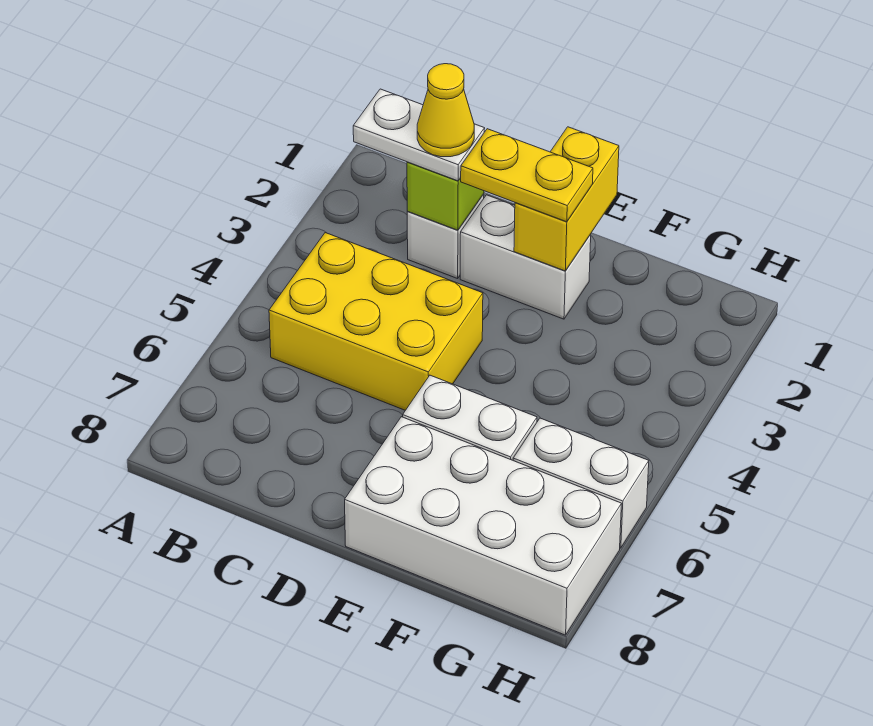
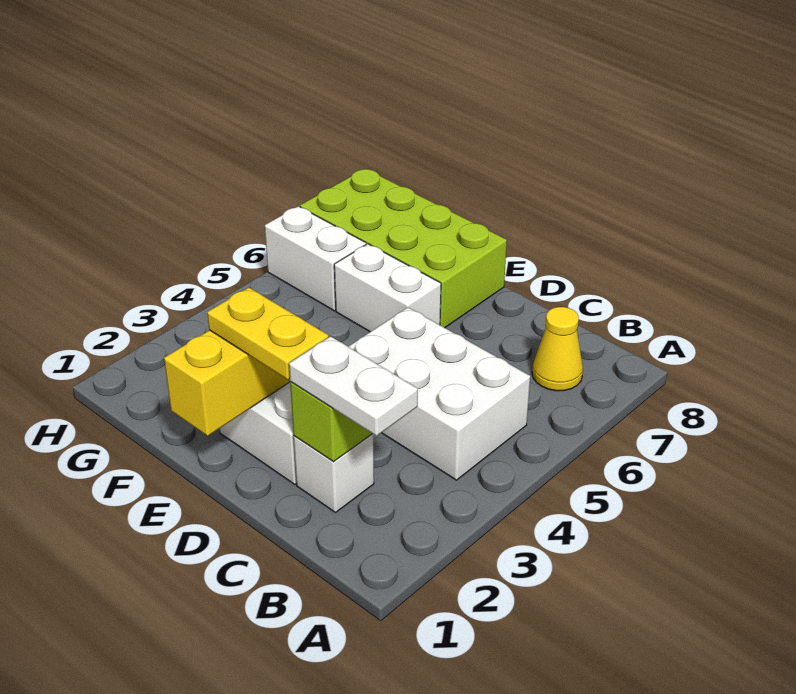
yellow brick B4:D5 level 1 -> white brick B4:D5 level 1
yellow cone C2 level 4 -> yellow cone B7 level 1
white brick E7:H8 level 1 -> lime brick E7:H8 level 1

